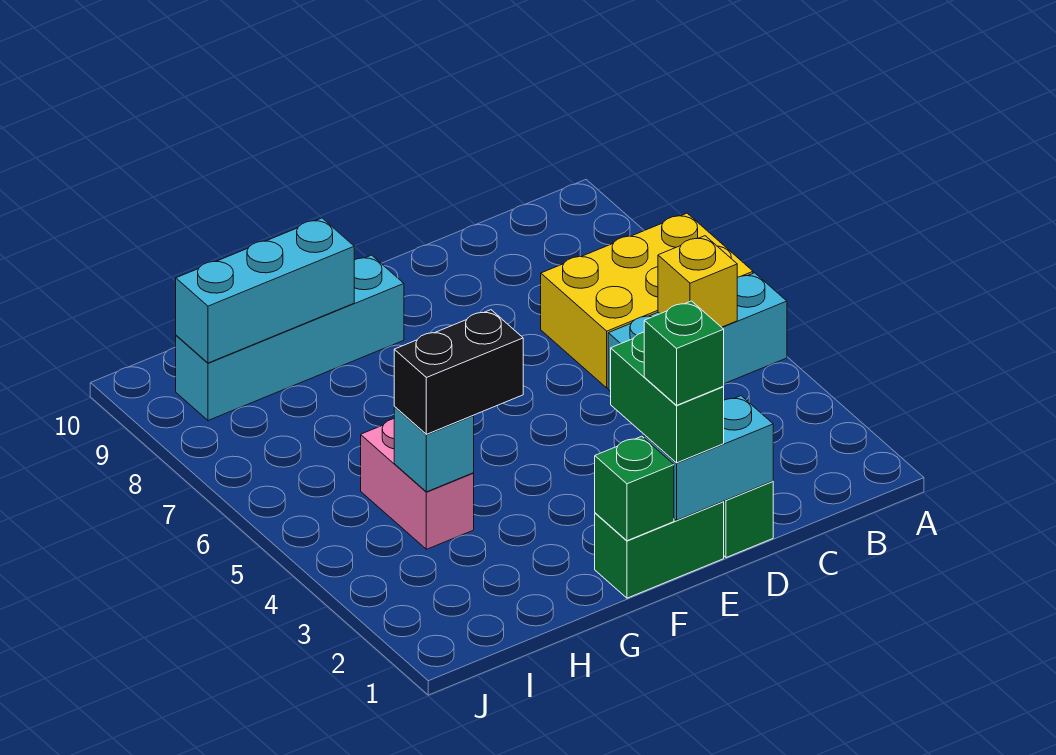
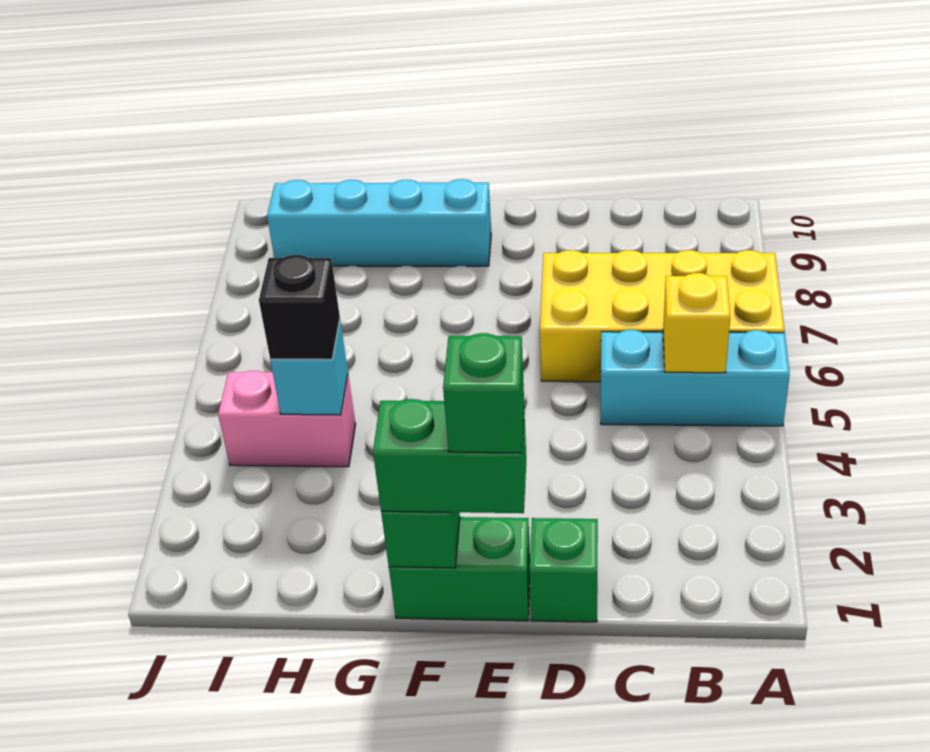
yellow brick A6:C7 level 1 -> yellow brick A6:D7 level 1
cyan brick D1:E1 level 2 -> none
green brick E1:E2 level 3 -> green brick E1:F1 level 3
black brick G4:H4 level 3 -> black brick H4 level 3
cyan brick G9:I9 level 2 -> none
pink brick H4:H5 level 1 -> pink brick H4:I4 level 1

